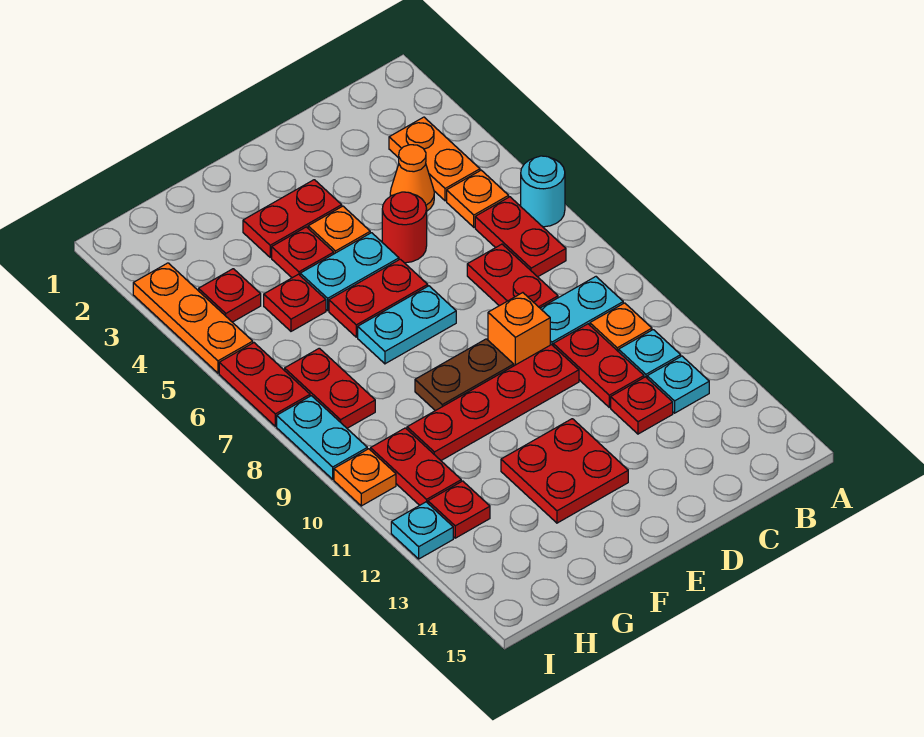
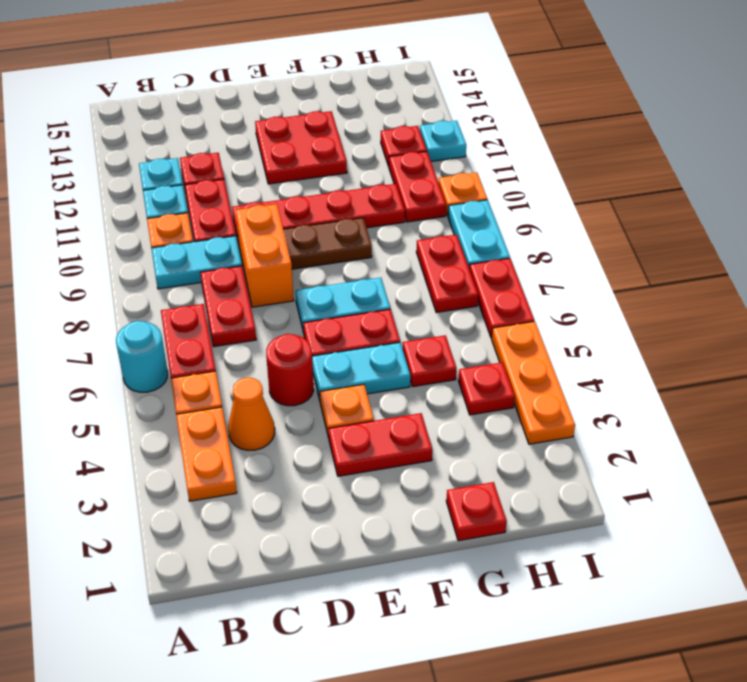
orange brick D9 level 1 -> orange brick D8:D9 level 1
red plate F4 level 1 -> red plate G1 level 1

